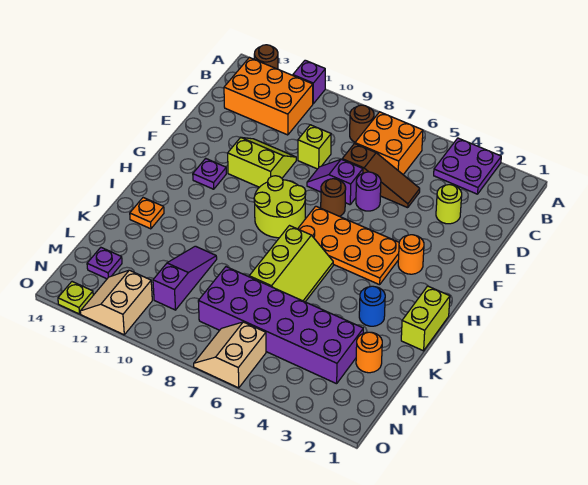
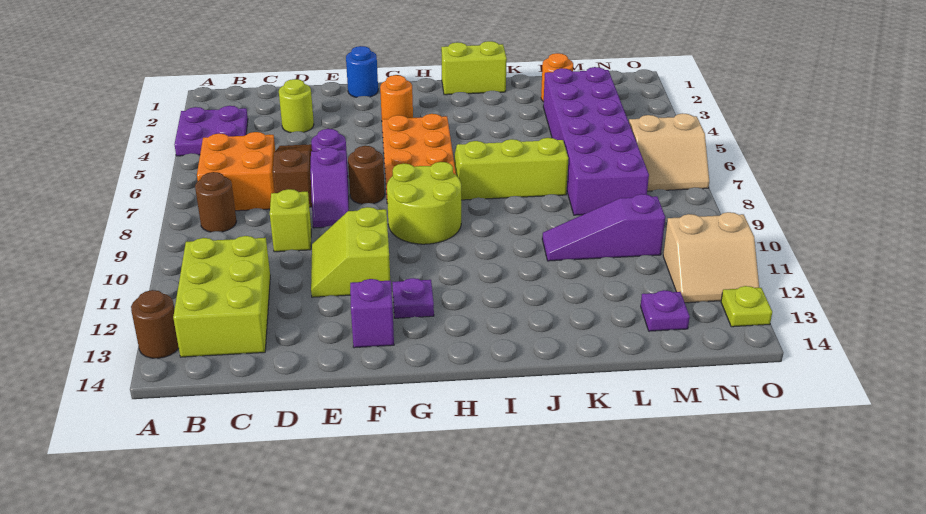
purple brick A11 level 1 -> purple brick F13 level 1
orange brick B11:C13 level 1 -> lime brick B11:C13 level 1
blue round brick J3 level 1 -> blue round brick F1 level 1
orange plate J13 level 1 -> none

